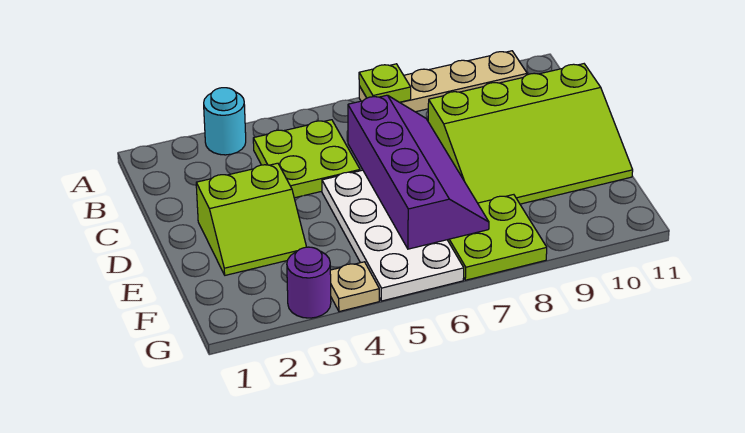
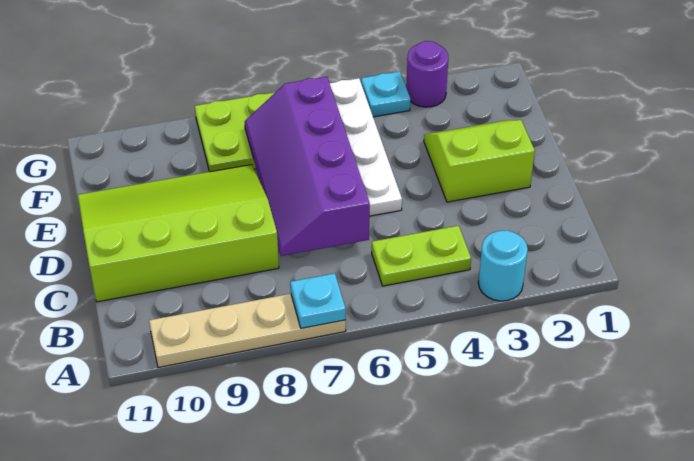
lime plate A7 level 2 -> cyan plate A7 level 2
lime plate B4:C5 level 1 -> lime plate B4:B5 level 1
tan plate G4 level 1 -> cyan plate G4 level 1

